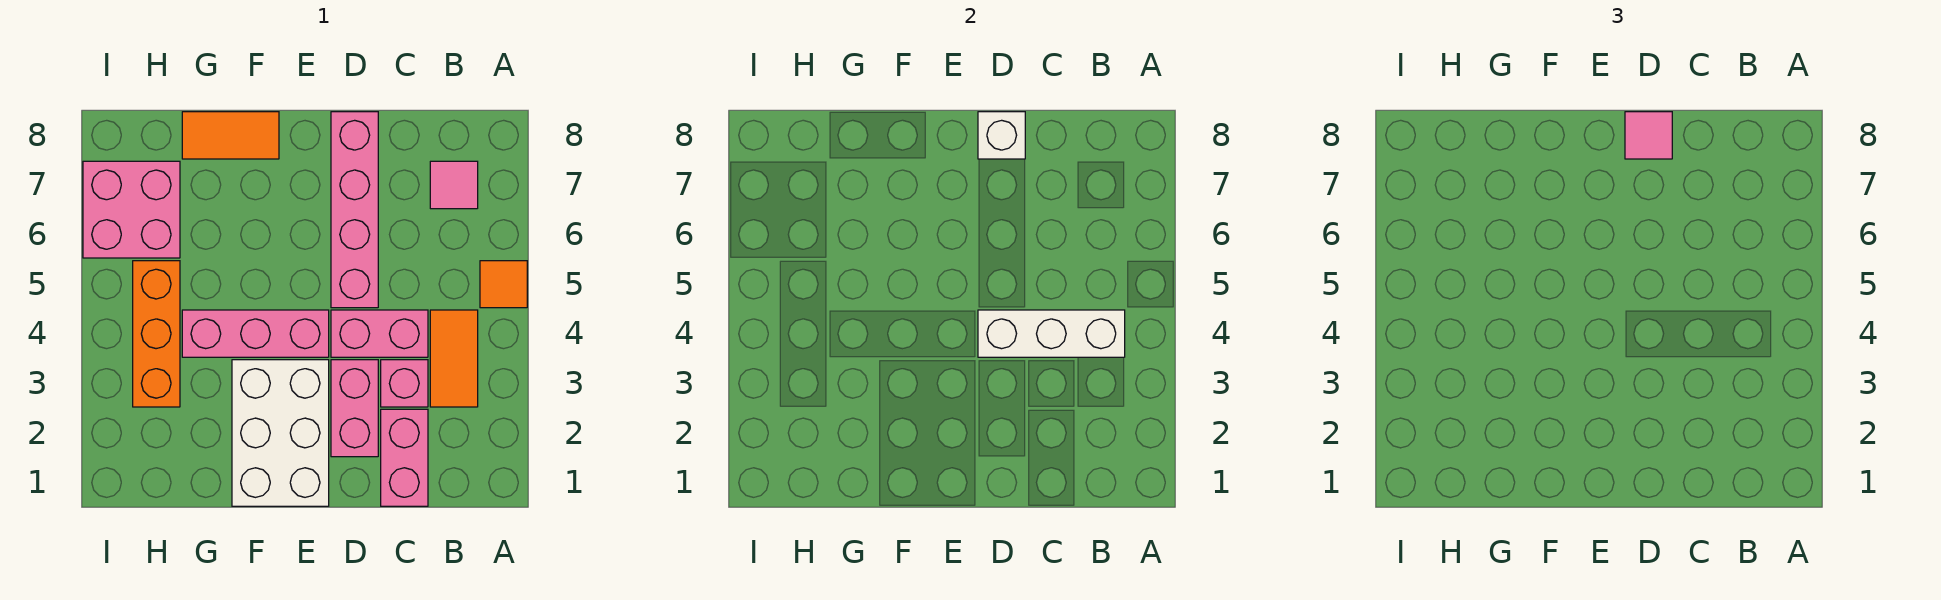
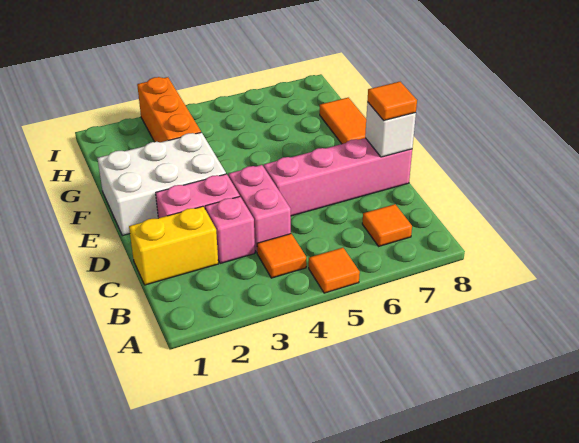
orange tile B3:B4 level 1 -> orange tile B4 level 1
white brick B4:D4 level 2 -> none
pink tile B7 level 1 -> orange tile B7 level 1
pink brick C1:C2 level 1 -> yellow brick C1:C2 level 1
pink tile D8 level 3 -> orange tile D8 level 3
pink brick E4:G4 level 1 -> none
orange brick H3:H5 level 1 -> orange brick G3:I3 level 1
pink brick H6:I7 level 1 -> none

